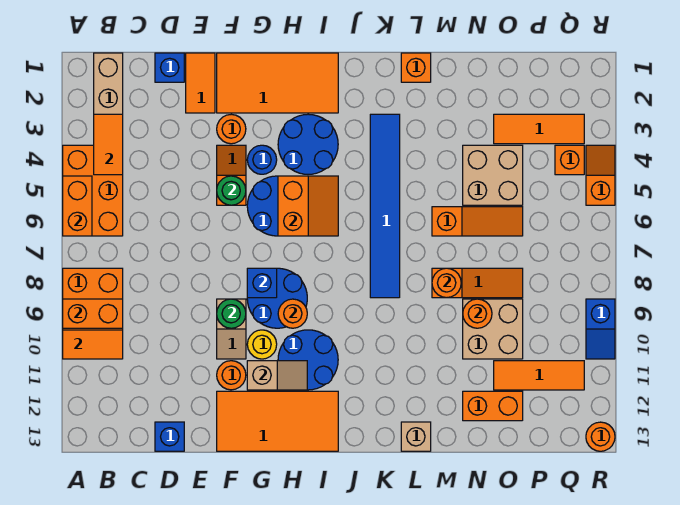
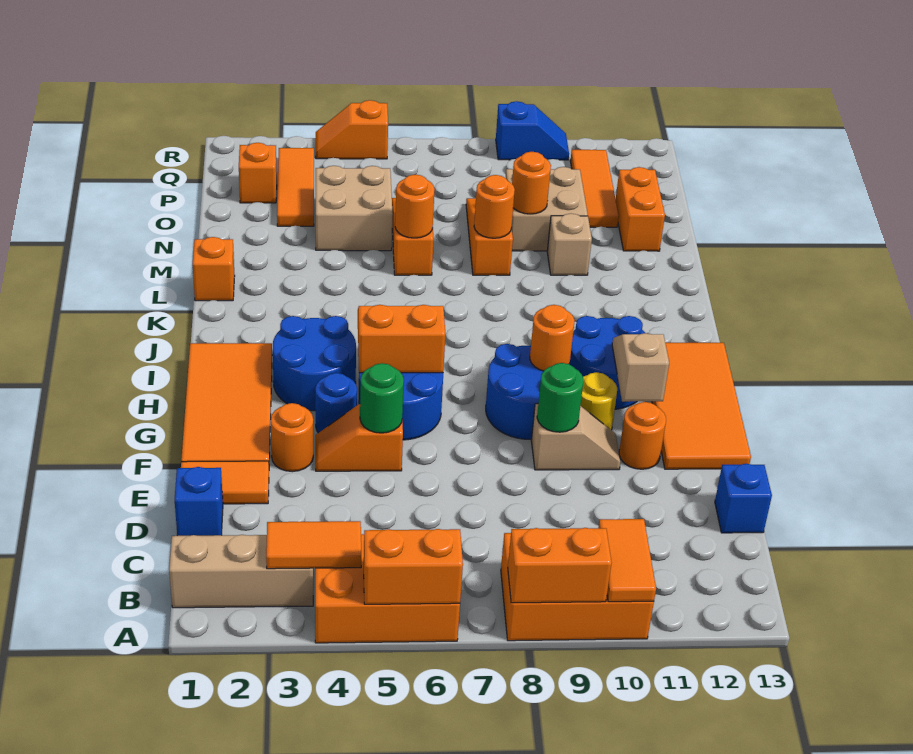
orange brick A9:B9 level 2 -> orange brick A8:A9 level 2
blue brick G8 level 2 -> none
blue tile K3:K8 level 1 -> none
tan brick L13 level 1 -> tan brick M10 level 1
orange brick Q4 level 1 -> orange brick P2 level 1
orange round brick R13 level 1 -> orange round brick M6 level 2

